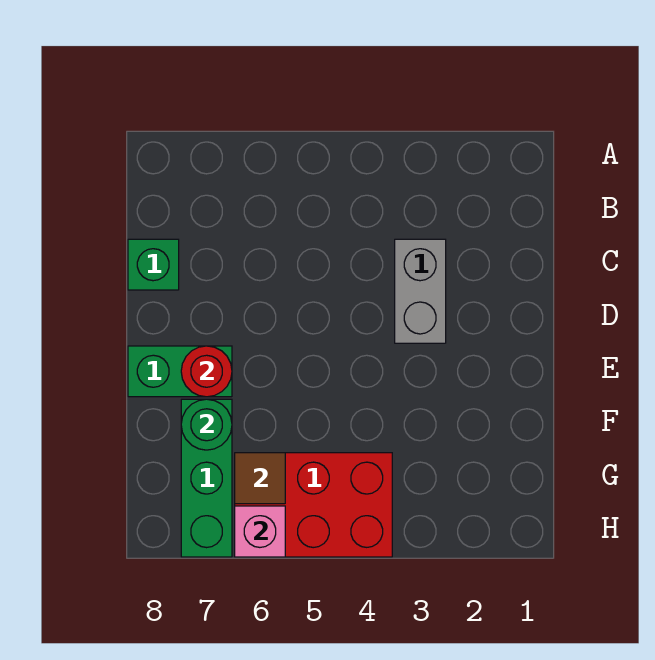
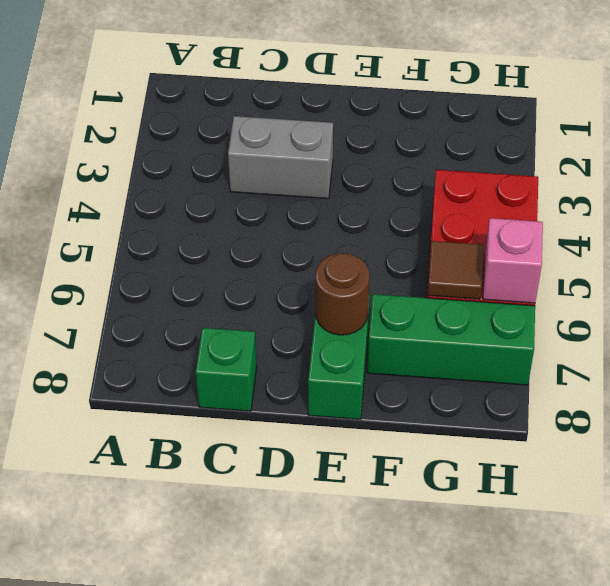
red round brick E7 level 2 -> brown round brick E7 level 2
green round brick F7 level 2 -> none

